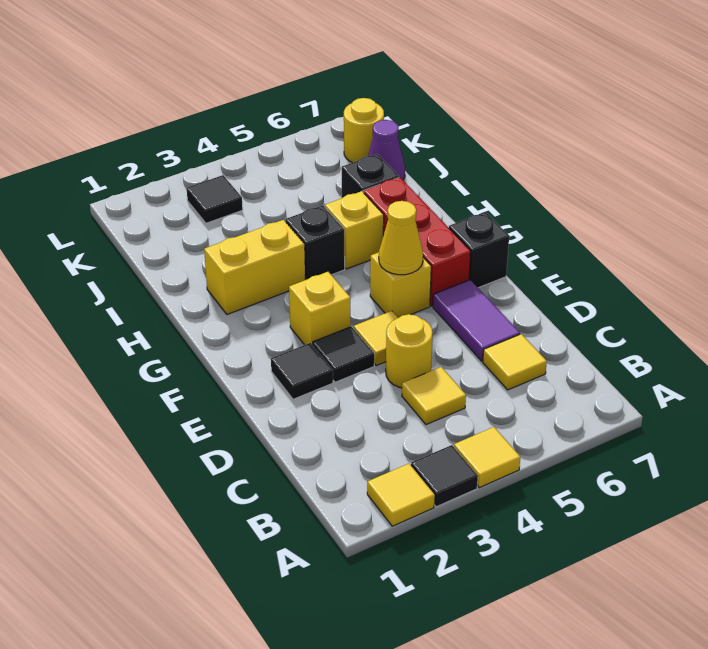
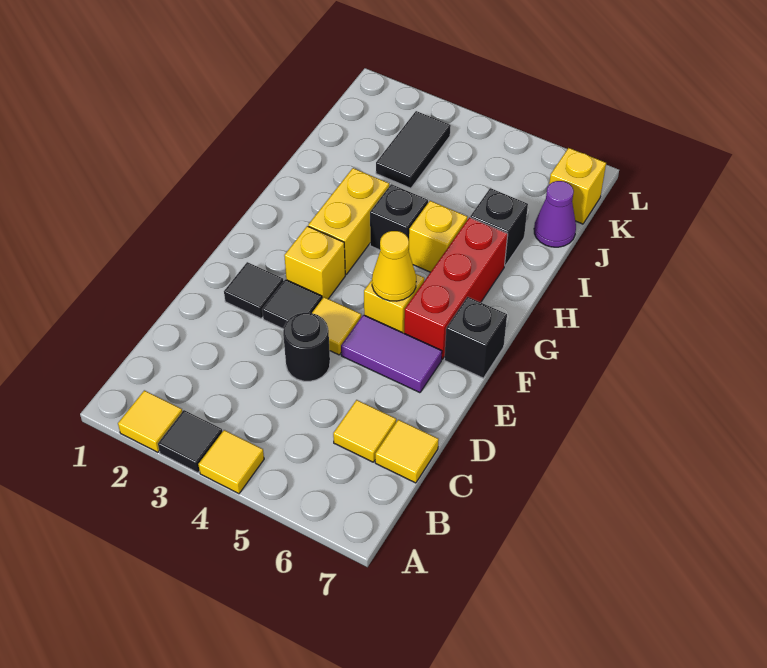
yellow tile C4 level 1 -> yellow tile C7 level 1
yellow round brick D4 level 1 -> black round brick D4 level 1
purple tile D6:E6 level 1 -> purple tile E5:E6 level 1
yellow brick H2:H3 level 1 -> yellow brick G3:H3 level 1
black tile K3 level 1 -> black tile J3:K3 level 1
yellow round brick K7 level 1 -> yellow brick K7 level 1

